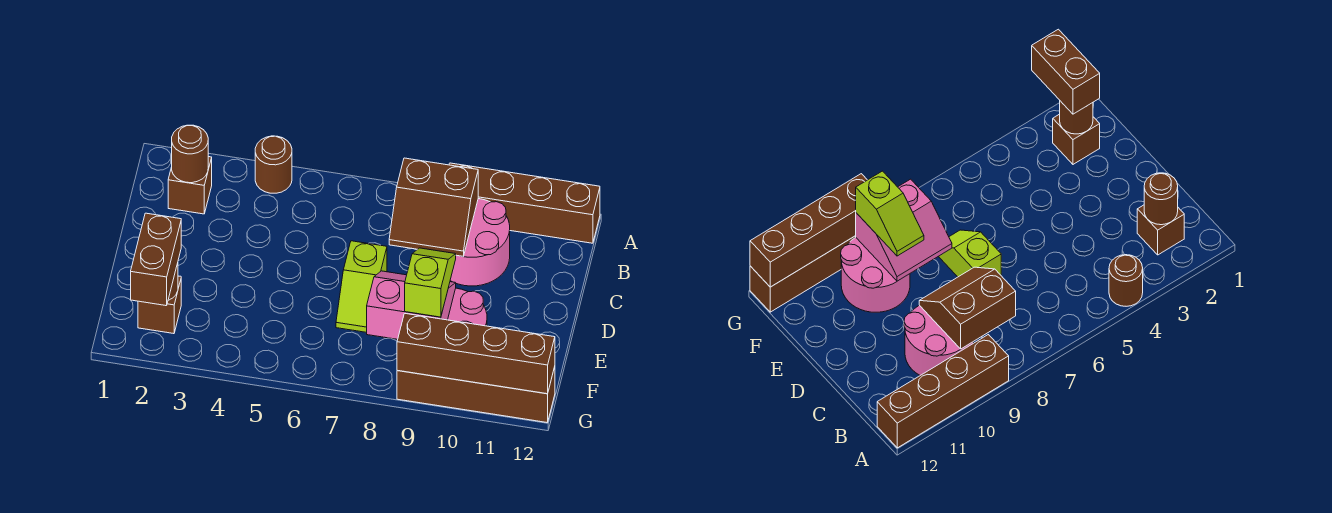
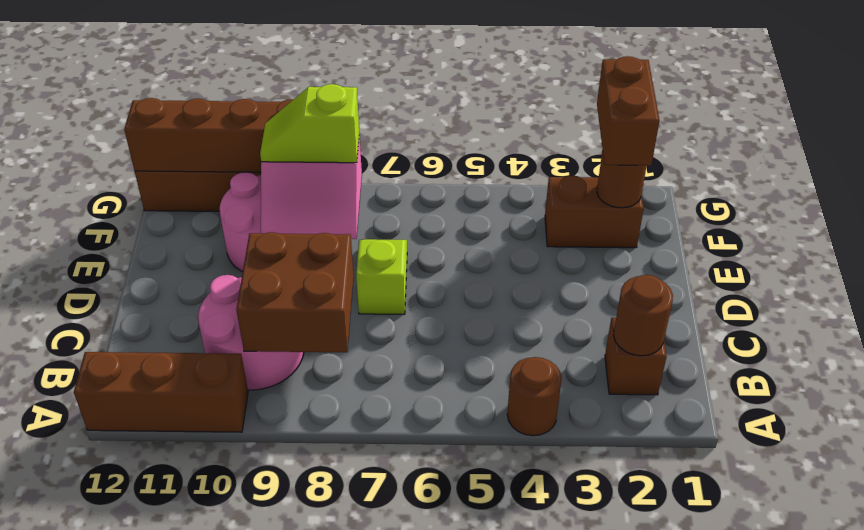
brown brick A9:A12 level 1 -> brown brick A10:A12 level 1
brown slope B8:C9 level 2 top B -> brown brick B8:C9 level 2
lime slope E9:F9 level 3 top F -> lime slope F8:F9 level 3 top 8
brown brick F2 level 1 -> brown brick F2:F3 level 1

